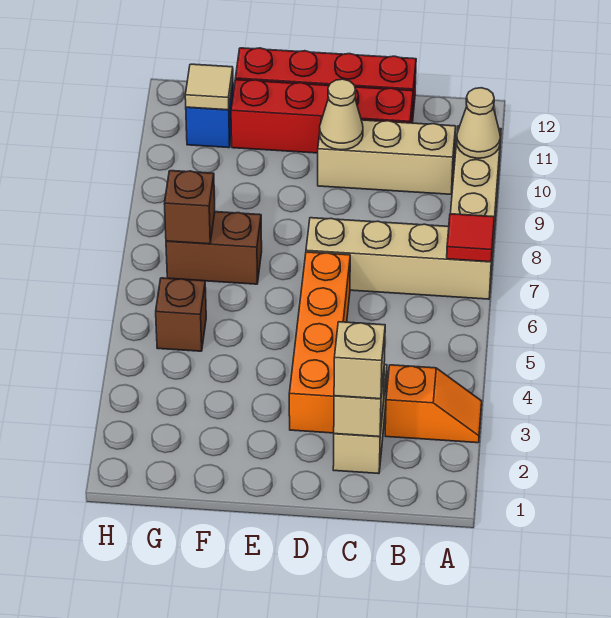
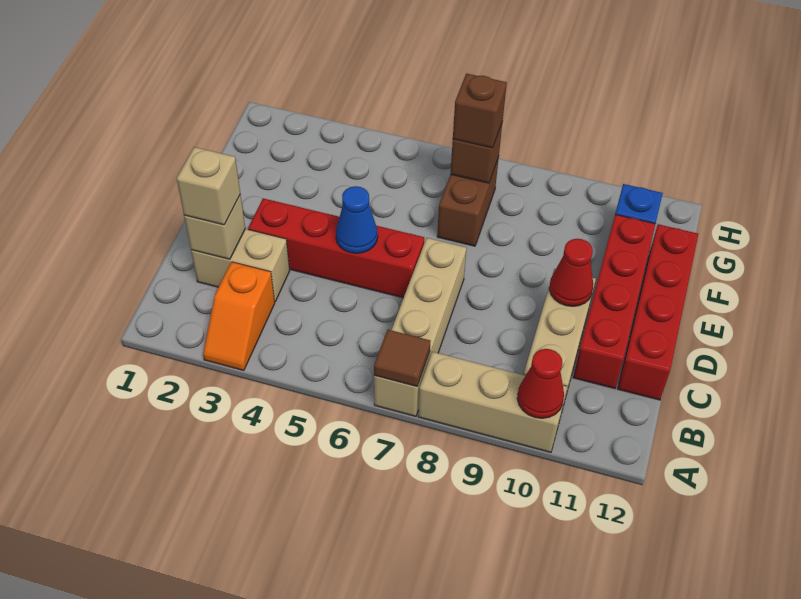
red tile A7 level 2 -> brown tile A7 level 2
tan cone A10 level 2 -> red cone A10 level 2
orange brick D3:D6 level 1 -> red brick D3:D6 level 1
none -> blue cone D5 level 2
tan cone D10 level 2 -> red cone D10 level 2
brown brick G5 level 1 -> brown brick G7 level 3
tan tile G11 level 2 -> none

